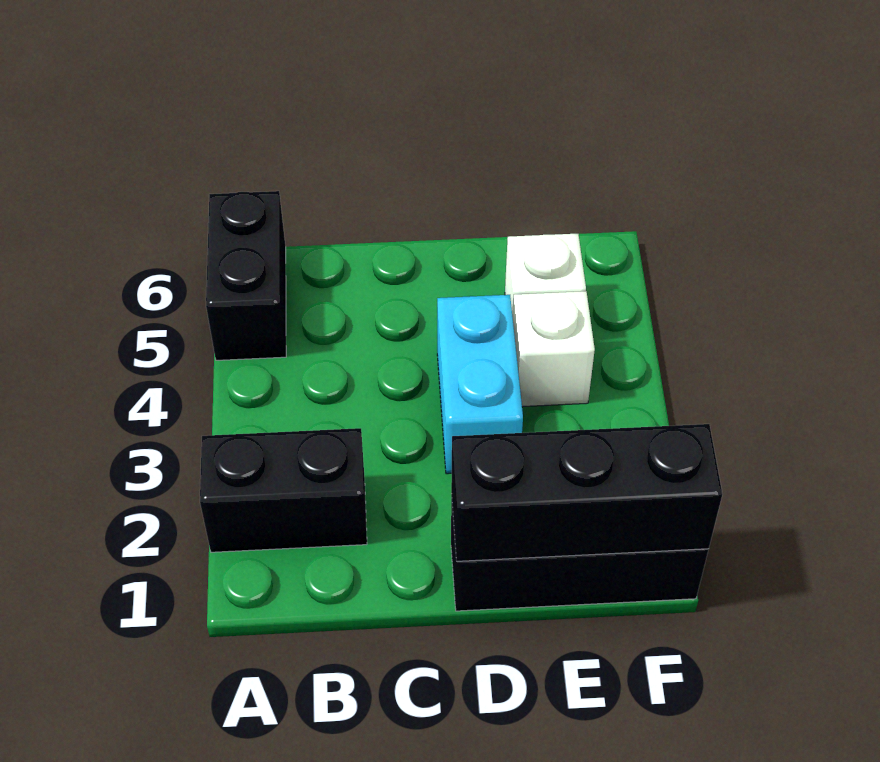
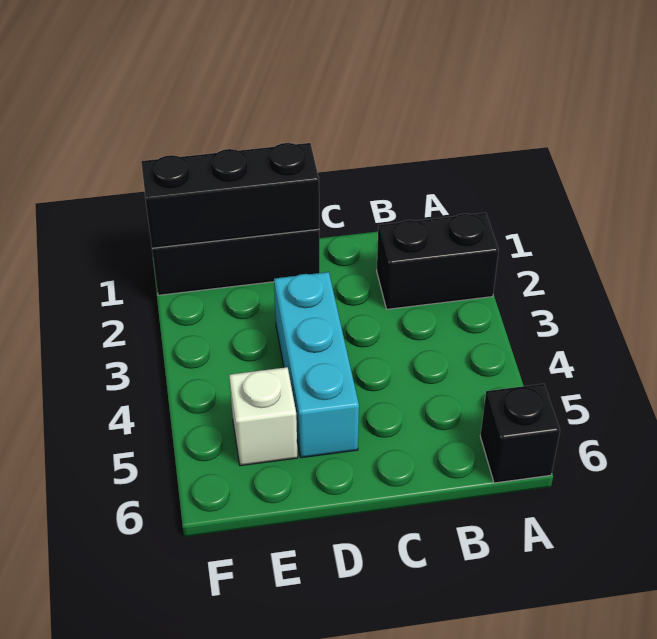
black brick A5:A6 level 1 -> black brick A6 level 1
cyan brick D3:D4 level 1 -> cyan brick D3:D5 level 1
white brick E4 level 1 -> none

